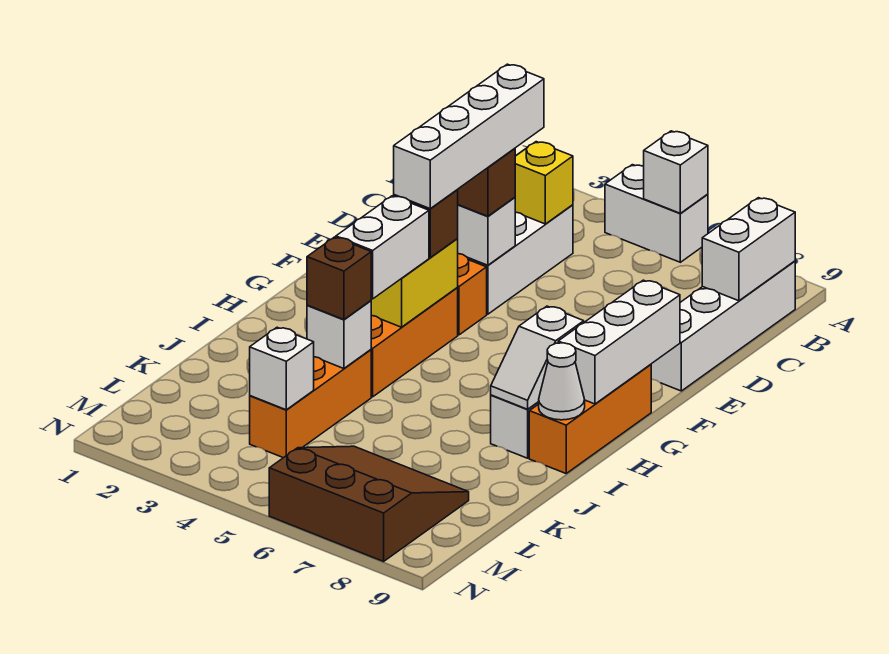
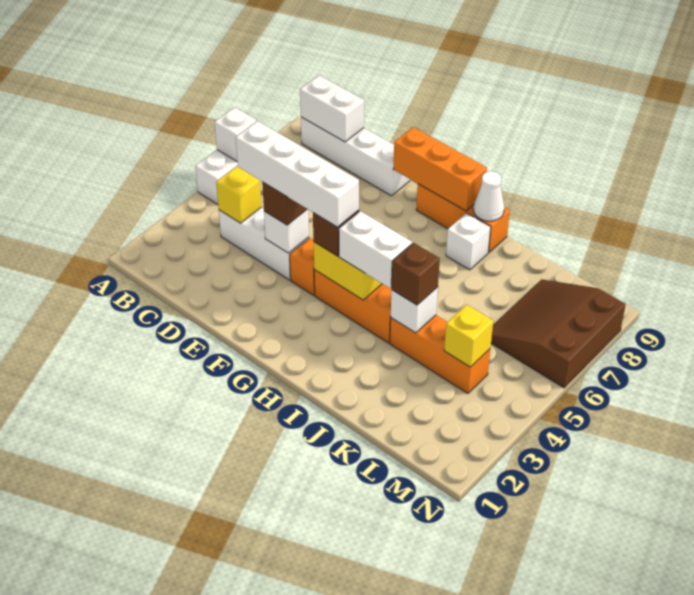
white brick F9:H9 level 2 -> orange brick F9:H9 level 2
white slope H8:I8 level 2 top H -> none
white brick L4 level 2 -> yellow brick L4 level 2

